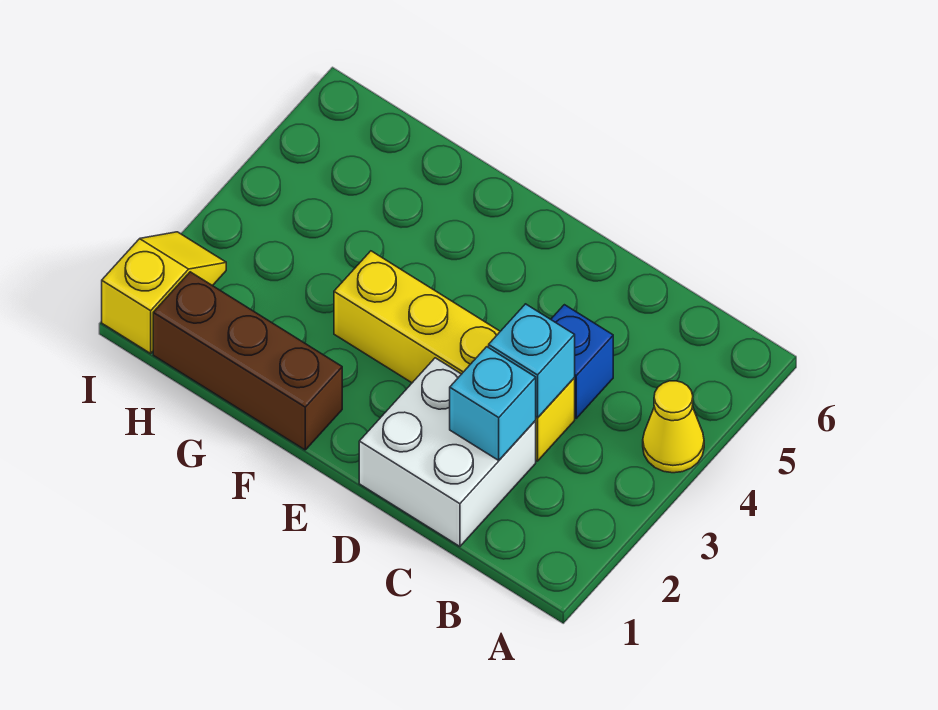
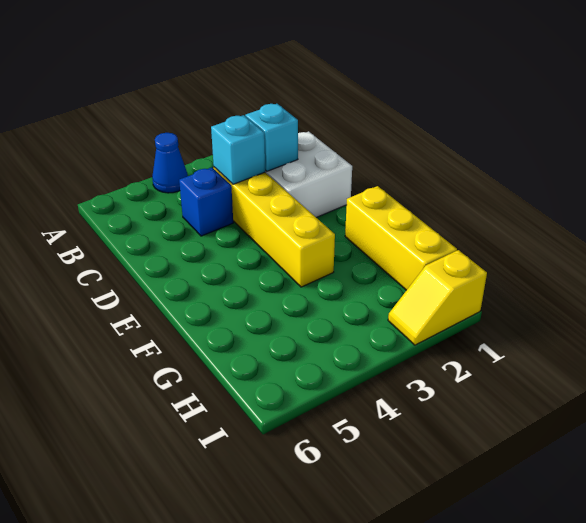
yellow cone A4 level 1 -> blue cone A4 level 1
brown brick F1:H1 level 1 -> yellow brick F1:H1 level 1

